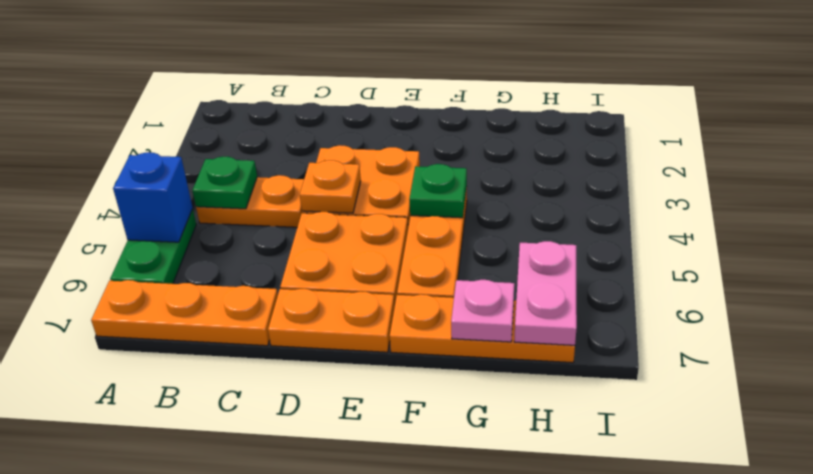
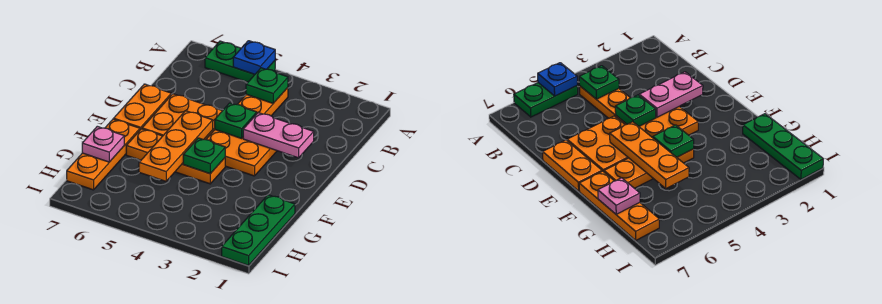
blue brick A5 level 2 -> blue plate A5 level 2
orange plate A7:C7 level 1 -> orange plate E5:G5 level 2
orange plate D4 level 2 -> green plate D4 level 2
none -> green plate G1:I1 level 1
pink plate H6:H7 level 2 -> pink plate D2:D3 level 2

